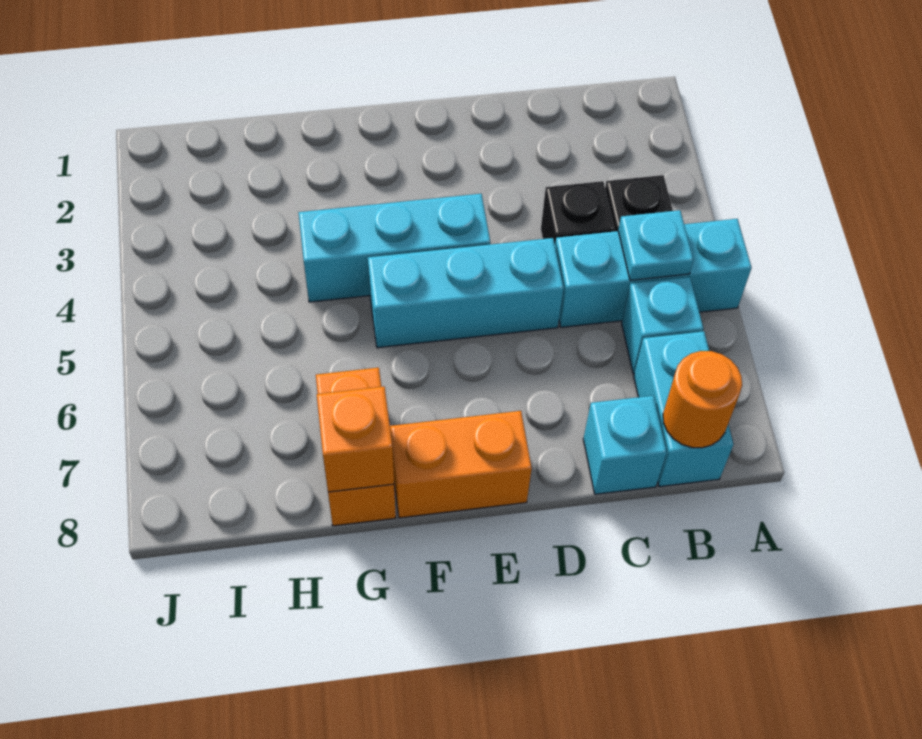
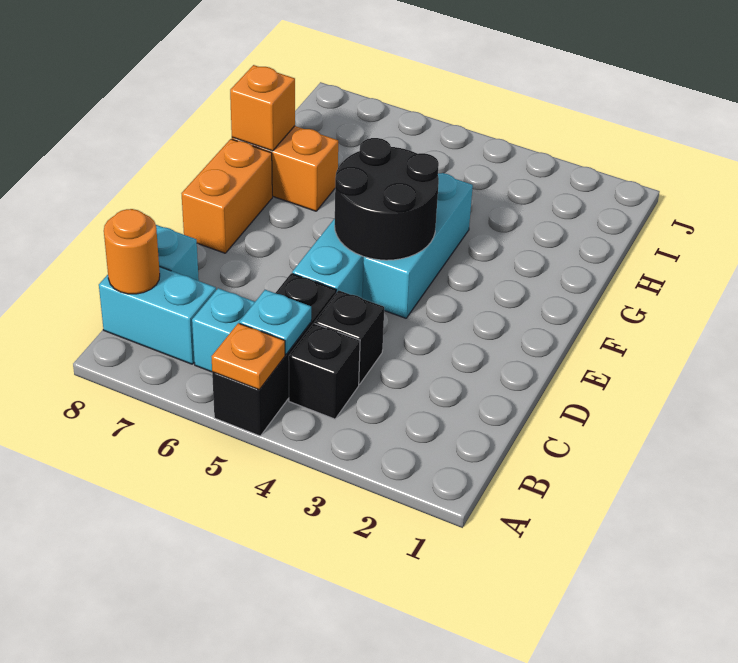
cyan brick A5:C5 level 1 -> black brick A5:C5 level 1
none -> orange plate A5 level 2
none -> black round brick E4:F5 level 2

